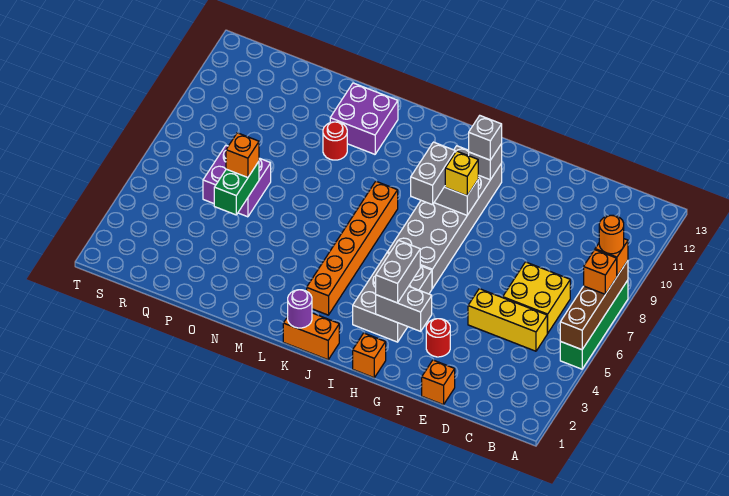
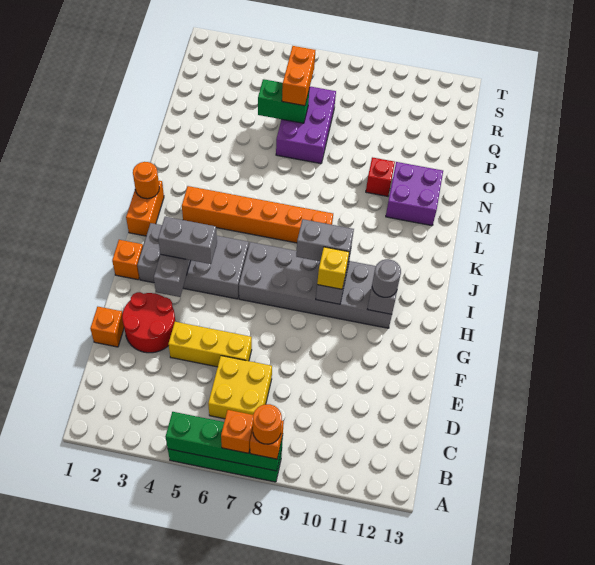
brown brick A5:A8 level 2 -> green brick A5:A8 level 2
yellow brick C5:E5 level 1 -> yellow brick E4:E6 level 1
red round brick F3 level 1 -> red round brick E2:F3 level 1
grey brick H3:I5 level 1 -> grey brick H2:I5 level 1
grey brick H11 level 3 -> grey round brick H11 level 3
purple round brick K1 level 2 -> orange round brick K1 level 2
red round brick N10 level 1 -> red brick N10 level 1
purple brick P6:Q7 level 1 -> purple brick O6:Q7 level 1
orange brick P6 level 3 -> orange brick P6:Q6 level 3

